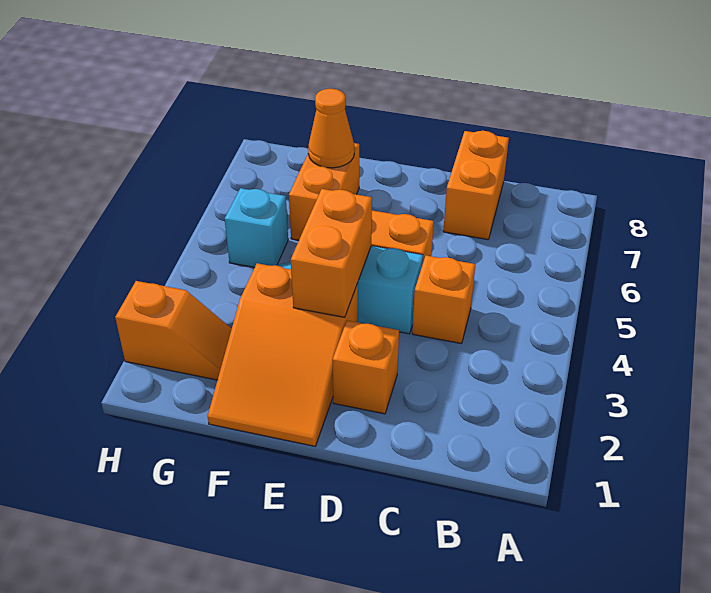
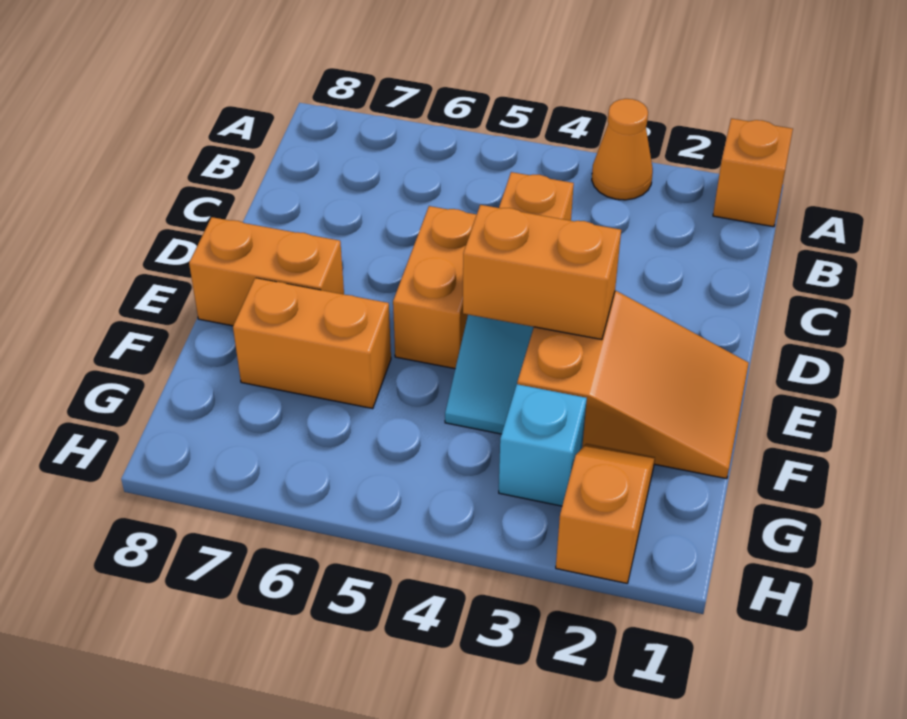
orange brick C7:C8 level 1 -> orange brick E7:E8 level 1
orange brick D2 level 1 -> orange brick A1 level 1
orange cone F7 level 2 -> orange cone A3 level 1
cyan brick G5 level 1 -> cyan brick G3 level 1

